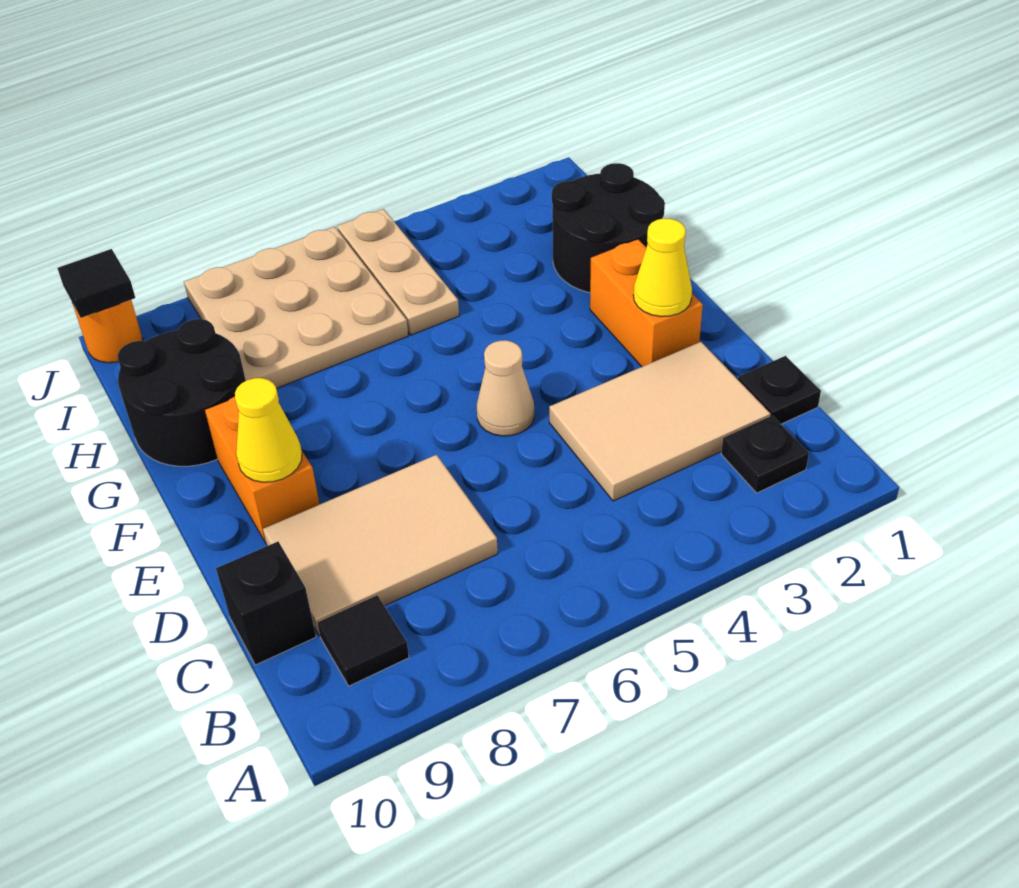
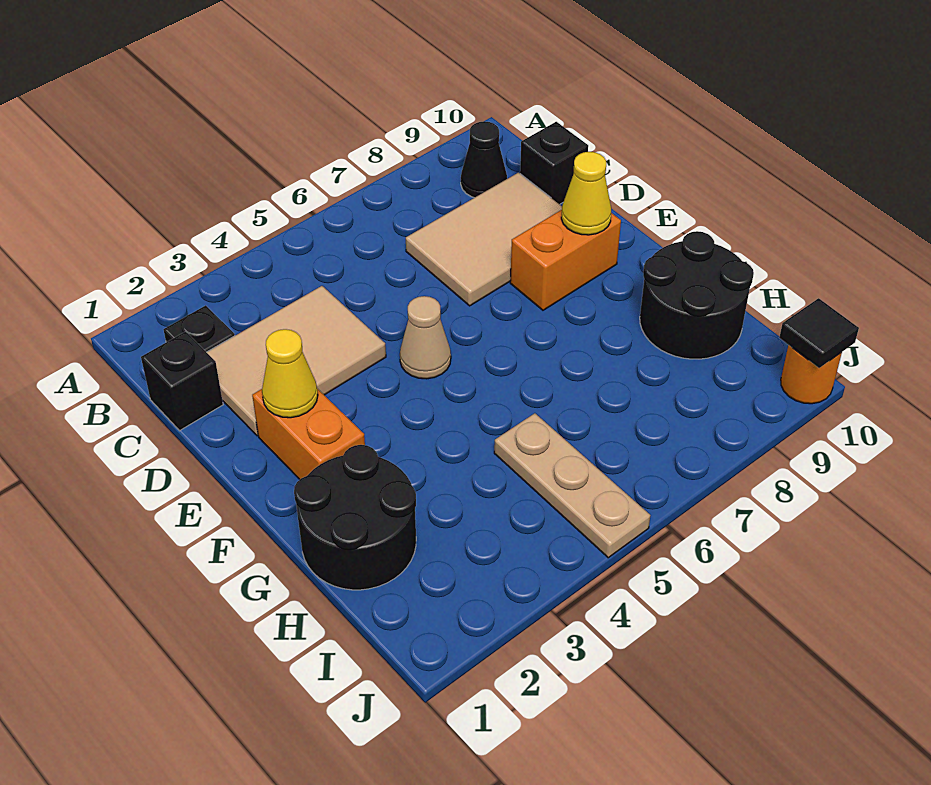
black tile B9 level 1 -> black cone B9 level 1
black plate C1 level 1 -> black brick C1 level 1
orange brick E9:F9 level 1 -> orange brick E8:E9 level 1
tan plate H6:J8 level 1 -> none

